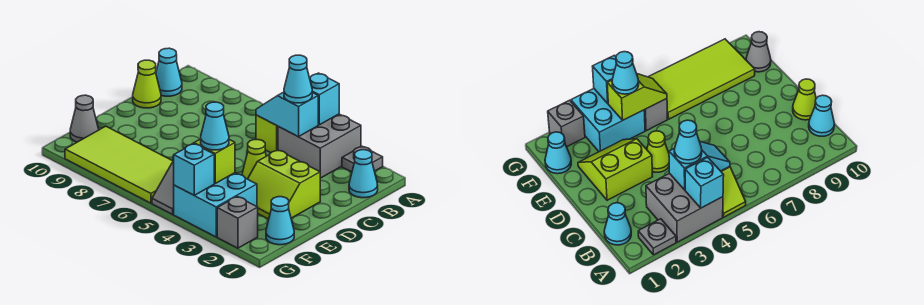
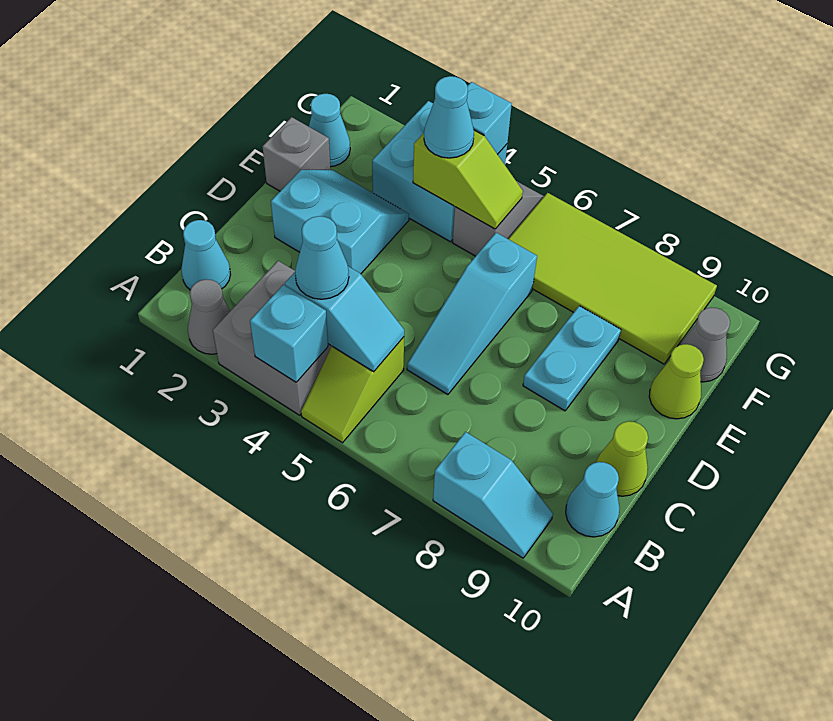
grey plate A2 level 1 -> grey cone A2 level 1
none -> cyan slope A8:A9 level 1 top 8
none -> cyan slope C6:E6 level 1 top E
lime slope D2:E3 level 1 top D -> cyan slope D2:E3 level 1 top D
lime cone D4 level 1 -> lime cone E10 level 1
none -> cyan plate D8:E8 level 1
grey brick G2 level 1 -> grey brick E1 level 1

